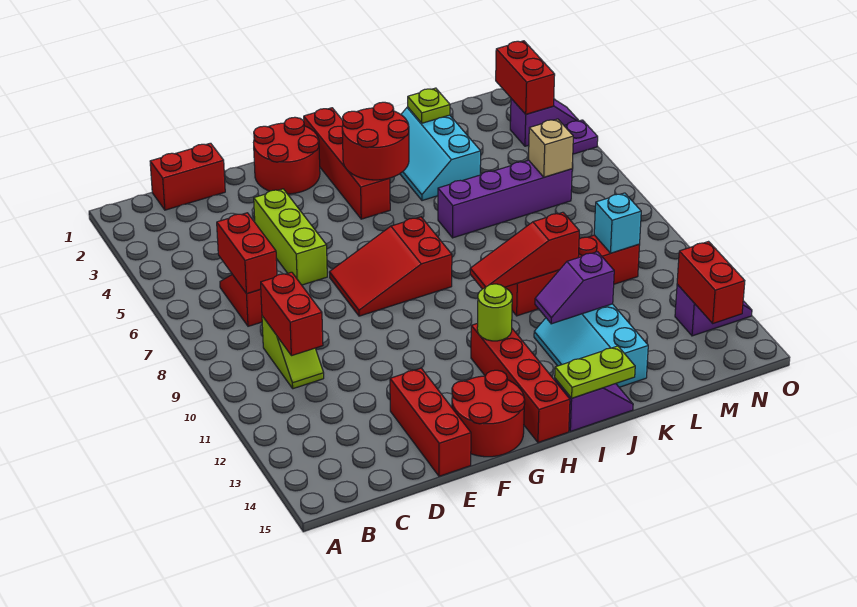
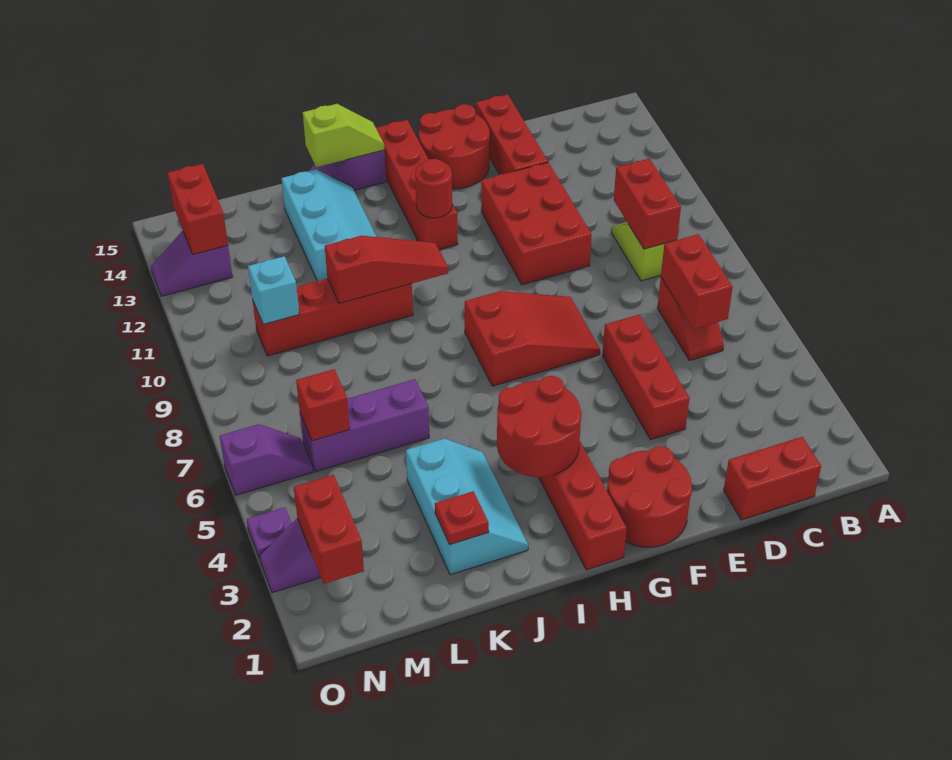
lime brick E4:E6 level 1 -> red brick E4:E6 level 1
none -> red brick E10:F12 level 1
lime round brick H12 level 2 -> red round brick H12 level 2
lime plate I15:J15 level 2 -> lime slope I15:J15 level 2 top J
purple brick J6:M6 level 1 -> purple brick K6:M6 level 1
purple slope J12:K12 level 2 top K -> purple slope N6:O6 level 1 top O
lime plate K2 level 2 -> red plate K2 level 2
tan brick M6 level 2 -> red brick M6 level 2

